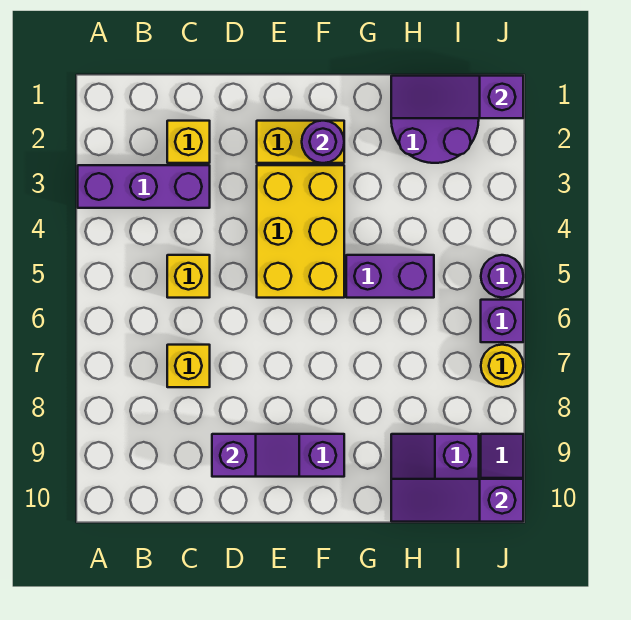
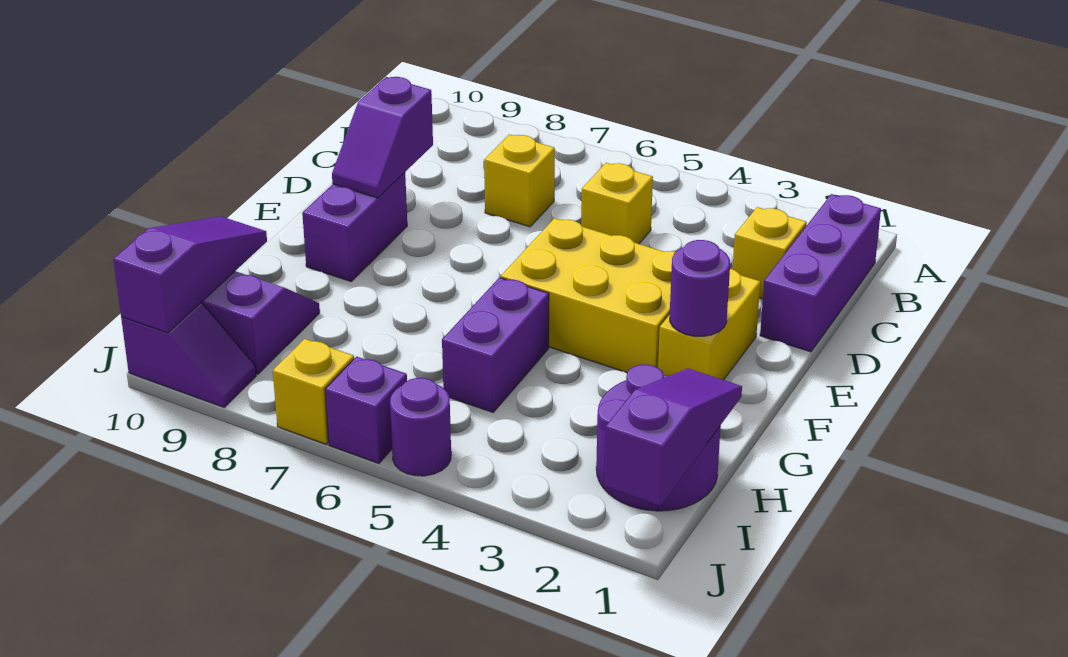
purple brick A3:C3 level 1 -> purple brick B1:D1 level 1
yellow round brick J7 level 1 -> yellow brick J7 level 1

